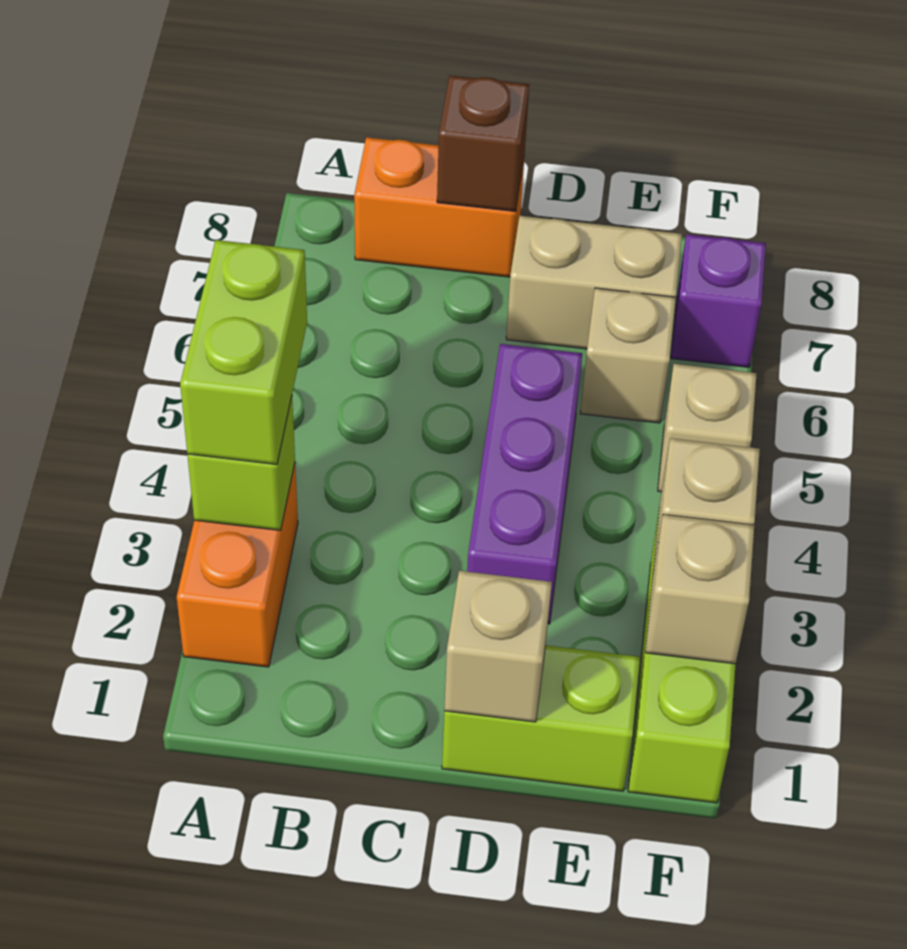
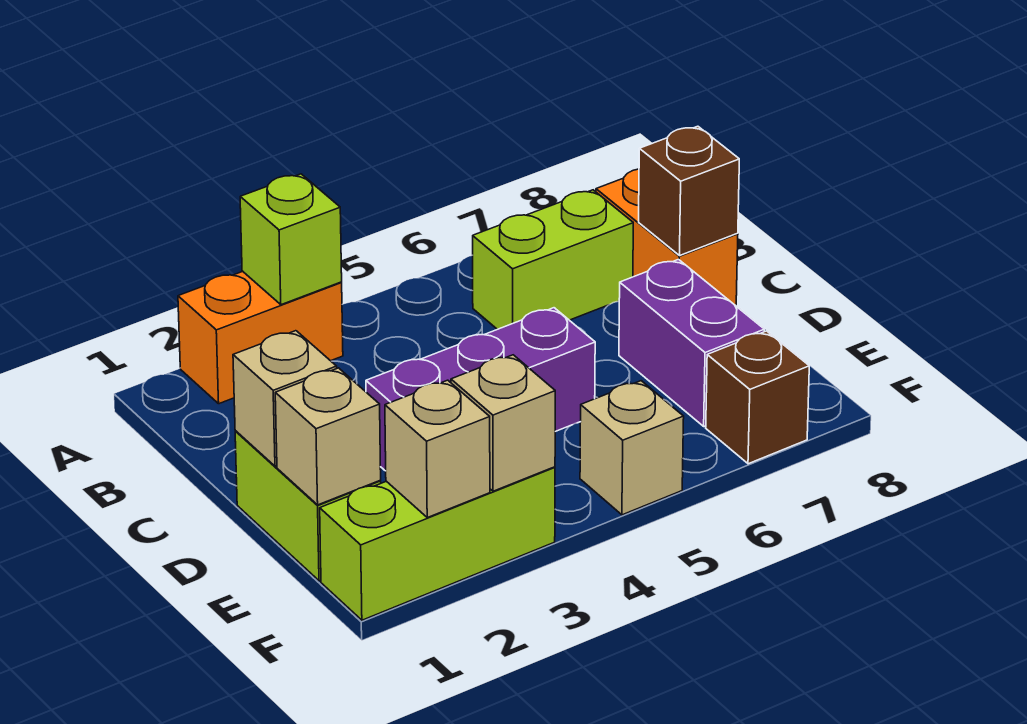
lime brick A3:A4 level 3 -> lime brick B6:B7 level 1
tan brick D7:E7 level 1 -> purple brick D7:E7 level 1
tan brick E6 level 1 -> tan brick E1 level 2
purple brick F7 level 1 -> brown brick F7 level 1

